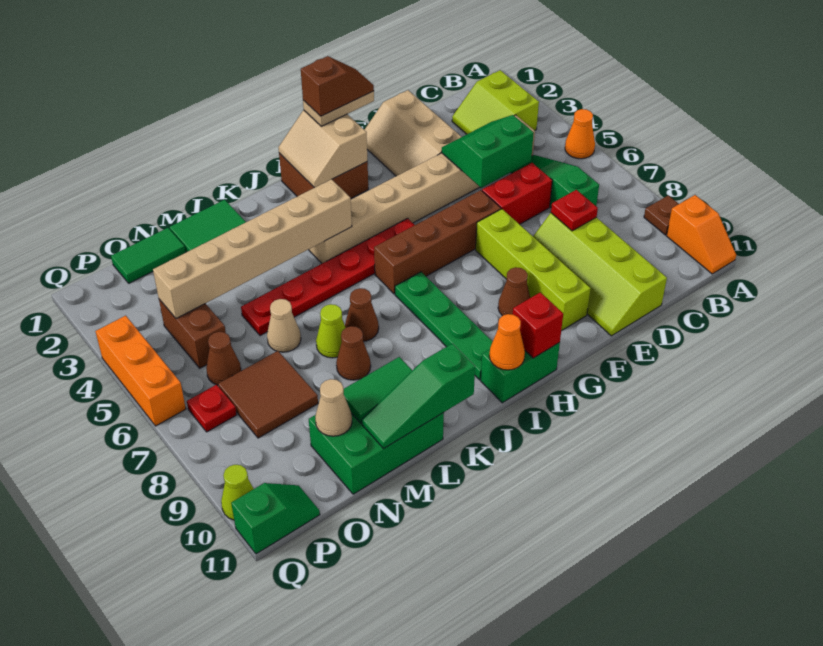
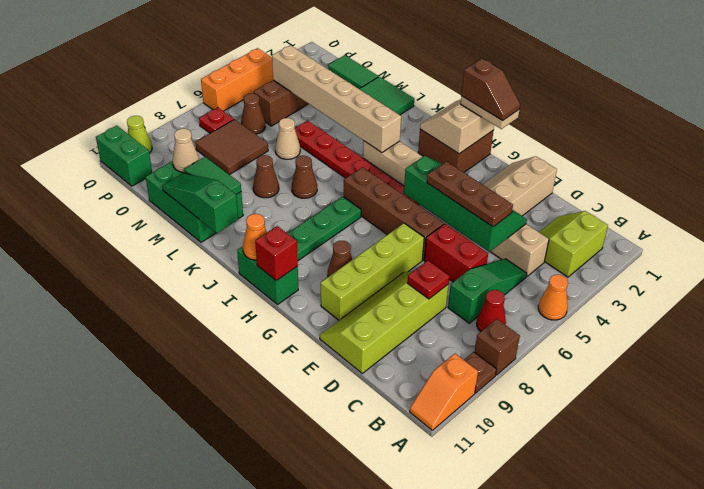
none -> brown brick A8 level 1
none -> red cone B7 level 1
green slope D4:E5 level 2 top 5 -> green slope D4:G5 level 2 top 5
none -> brown plate D5:F5 level 3
lime cone L7 level 1 -> none
green slope P11:Q11 level 1 top Q -> green brick P11:Q11 level 1

